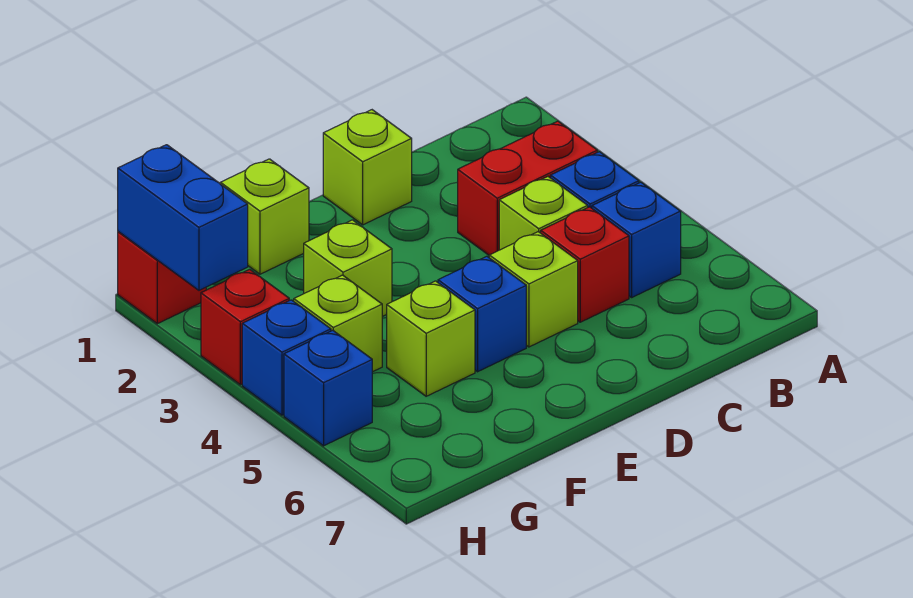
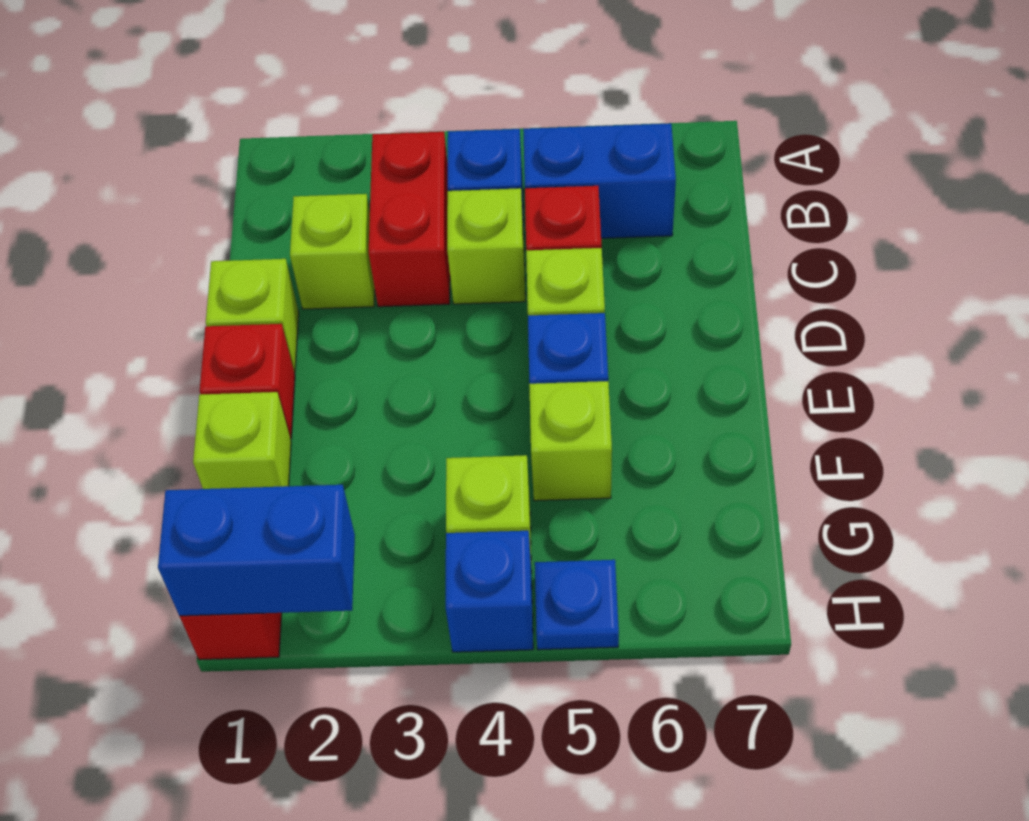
blue brick B5 level 1 -> blue brick B5:B6 level 1
lime brick F3 level 1 -> lime brick C2 level 1
red brick H3 level 1 -> red brick E1 level 1
blue brick H5 level 1 -> blue plate H5 level 1

